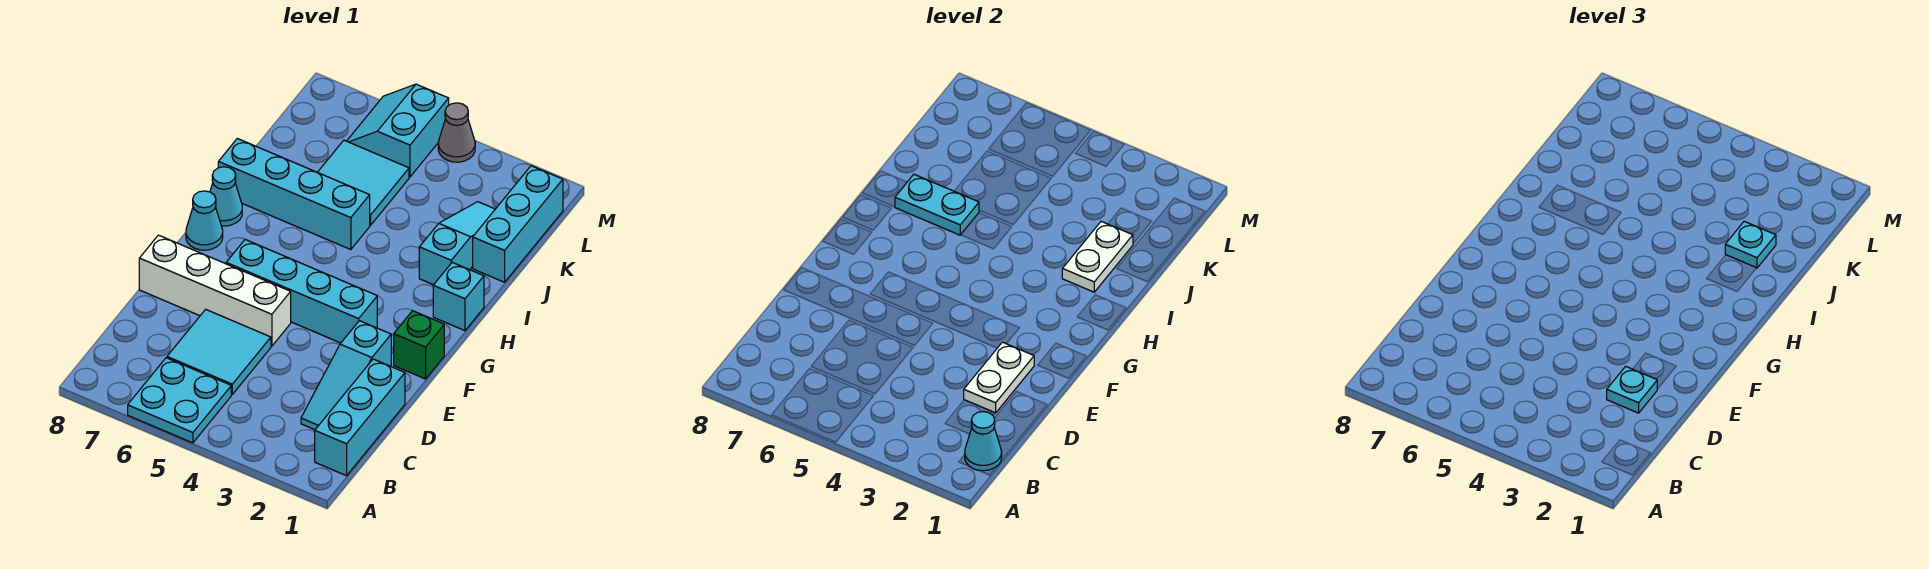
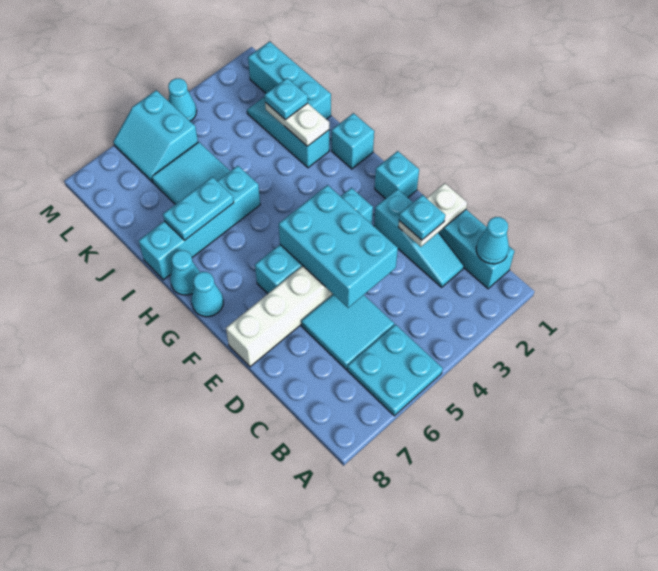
white plate D2:E2 level 2 -> white plate D1:D2 level 2
none -> cyan brick D4:F5 level 2
green brick F1 level 1 -> cyan brick F1 level 1
grey cone M4 level 1 -> cyan cone M4 level 1

